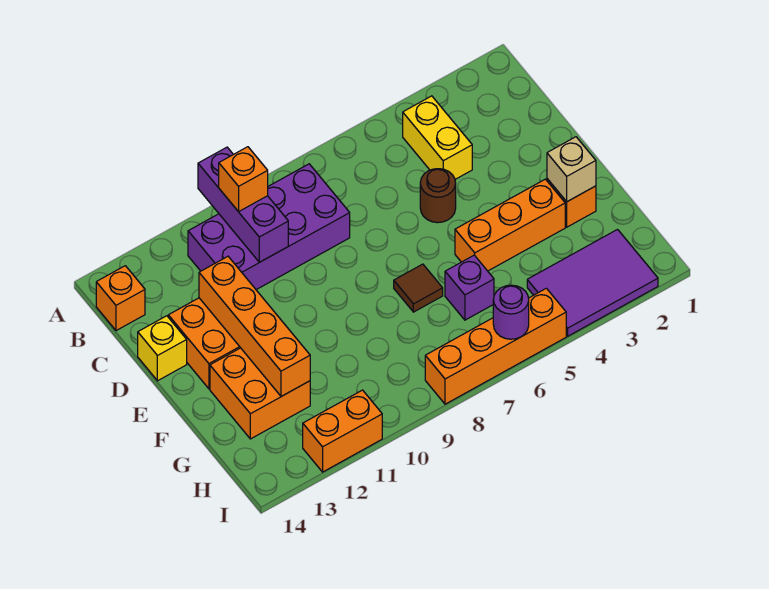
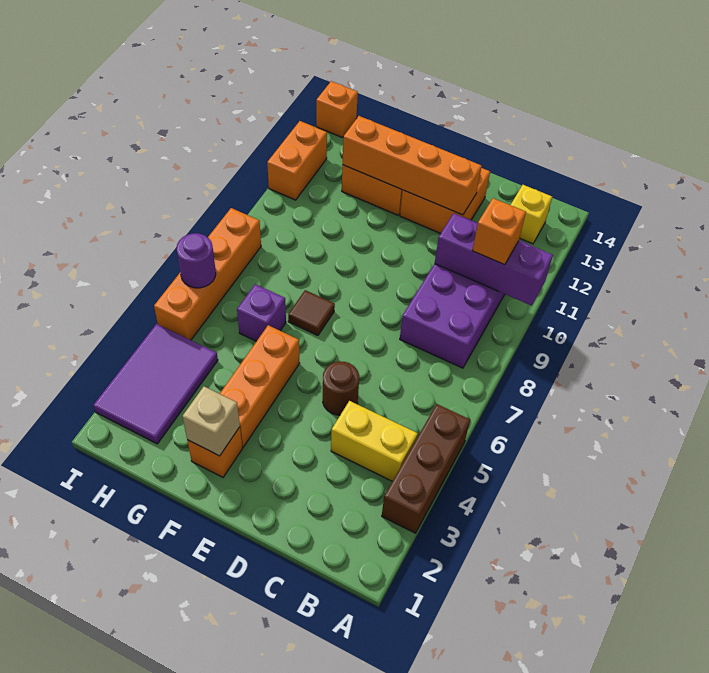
none -> brown brick A3:A5 level 1
orange brick B14 level 1 -> orange brick I14 level 1
yellow brick D14 level 1 -> yellow brick B13 level 1

